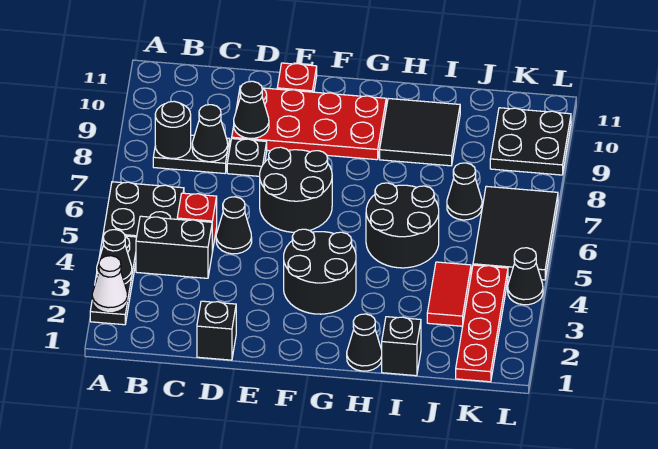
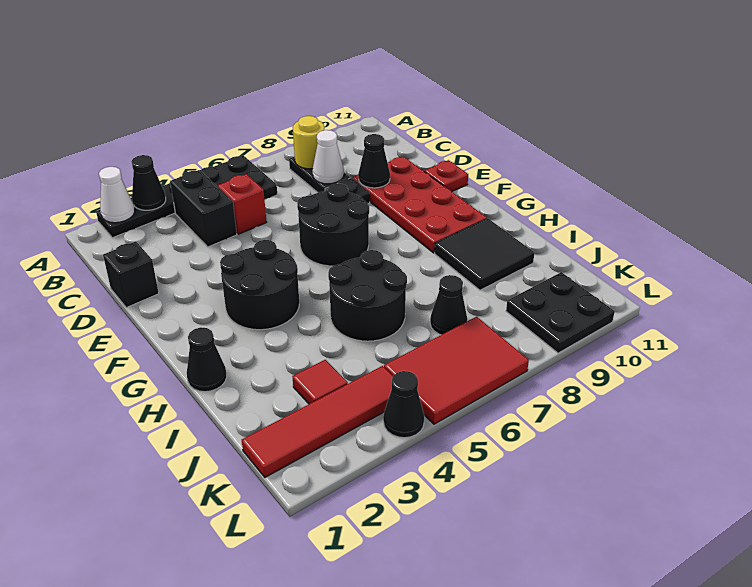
black round brick B8 level 2 -> yellow round brick B8 level 2
black cone C8 level 2 -> white cone C8 level 2
black cone D5 level 1 -> none
black brick I1 level 1 -> none
red tile J3:J4 level 1 -> red tile J3 level 1
red plate K1:K4 level 1 -> red tile K1:K4 level 1
black tile K5:L7 level 1 -> red tile K5:L7 level 1

